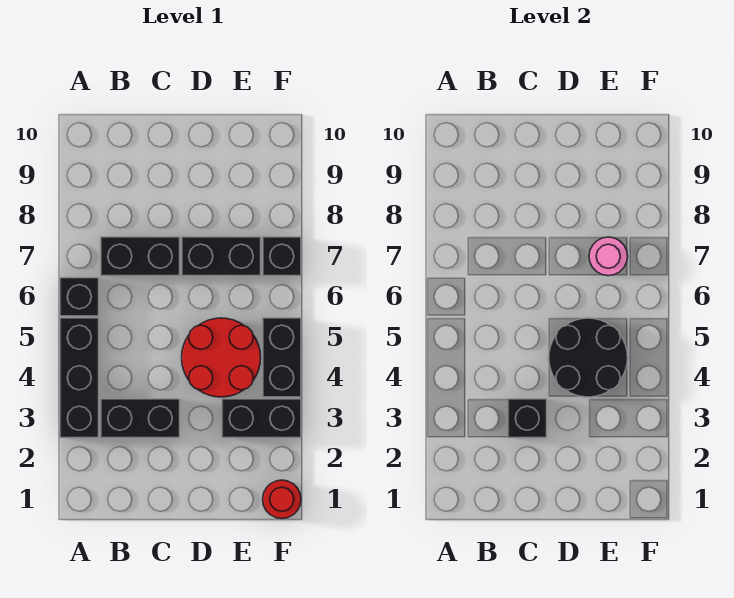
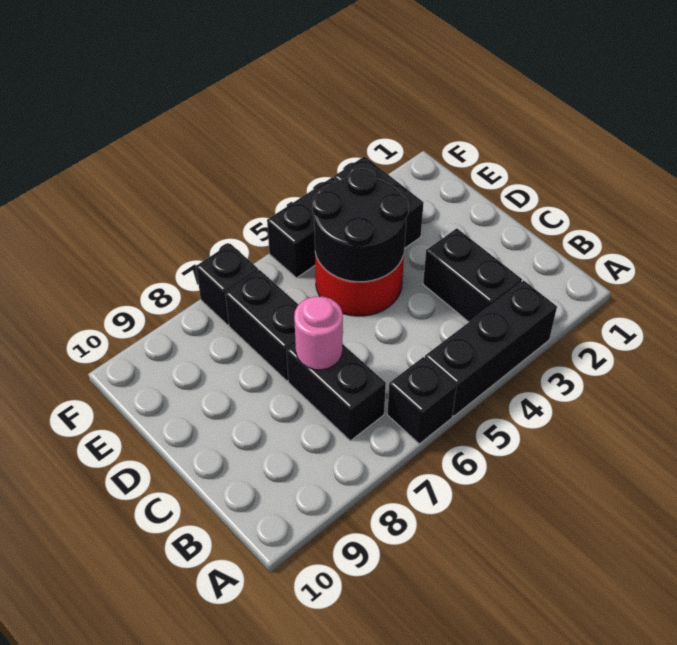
black brick C3 level 2 -> none
pink round brick E7 level 2 -> pink round brick C7 level 2
red round brick F1 level 1 -> none

